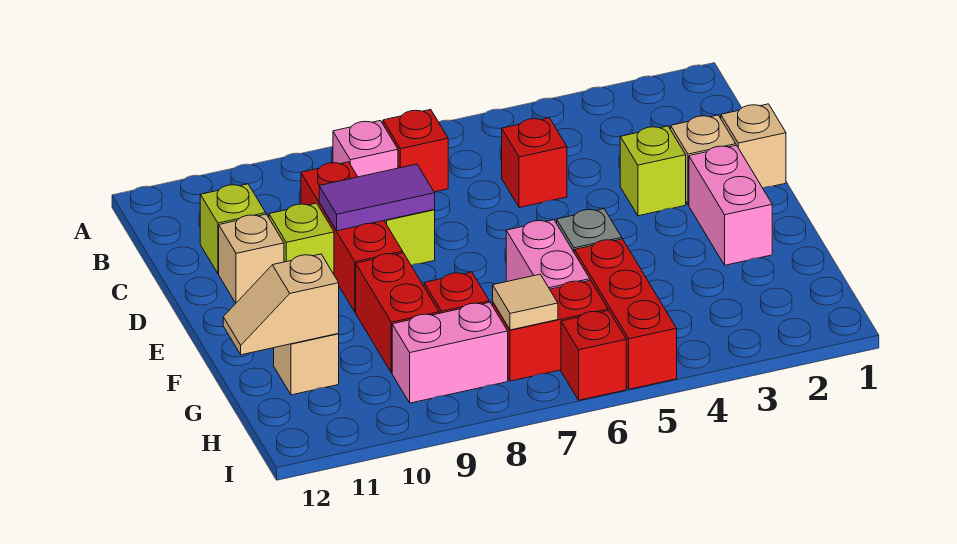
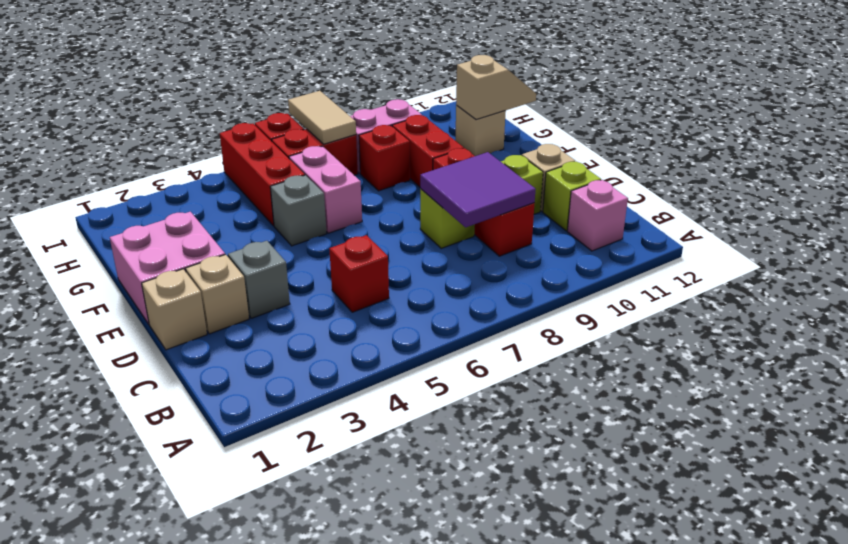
red brick B7 level 1 -> none
pink brick B8 level 1 -> pink brick B11 level 1
lime brick D3 level 1 -> grey brick D3 level 1
purple tile D8:D9 level 2 -> purple tile C8:D9 level 2
pink brick E2:F2 level 1 -> pink brick E1:F2 level 1
tan tile H7 level 2 -> tan tile H7:I7 level 2

